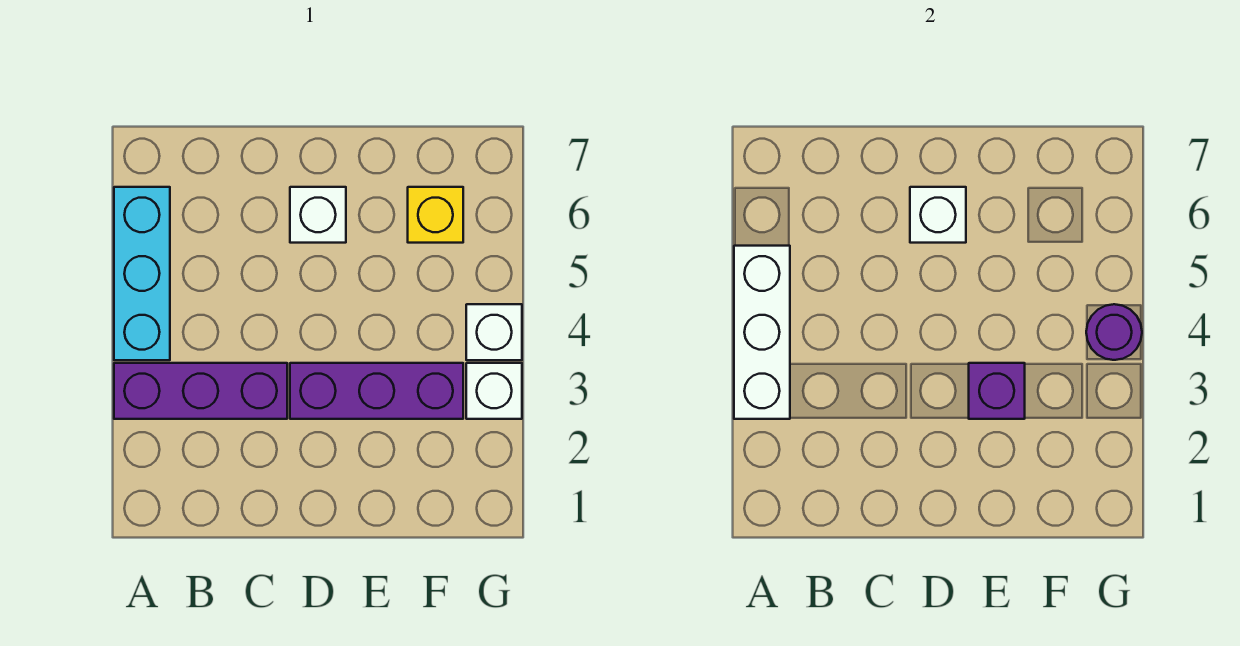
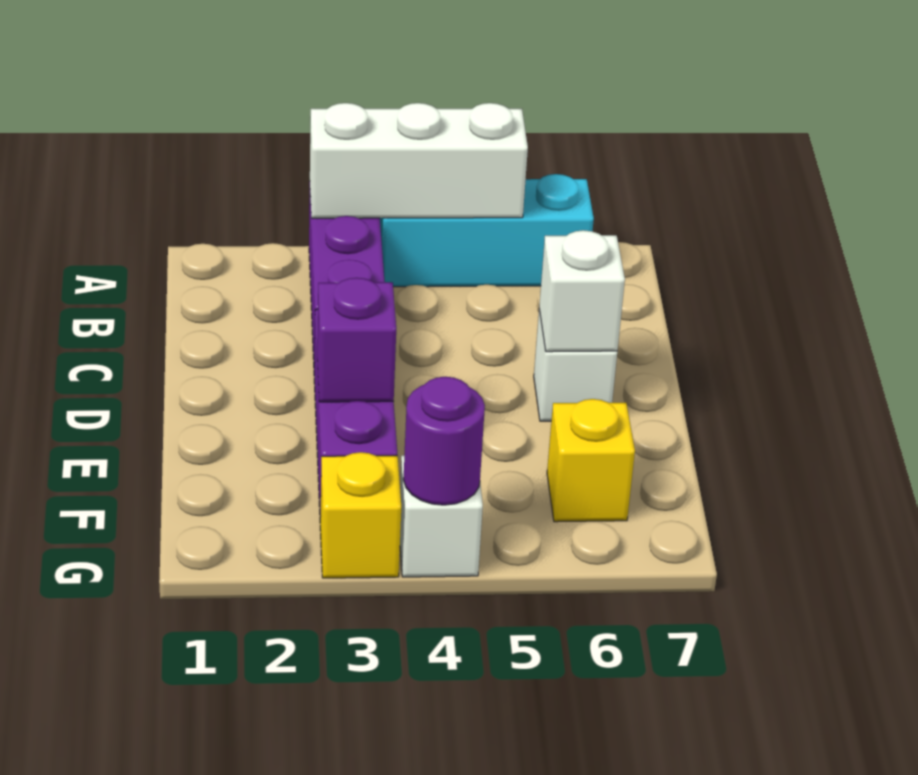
white brick G3 level 1 -> yellow brick G3 level 1

